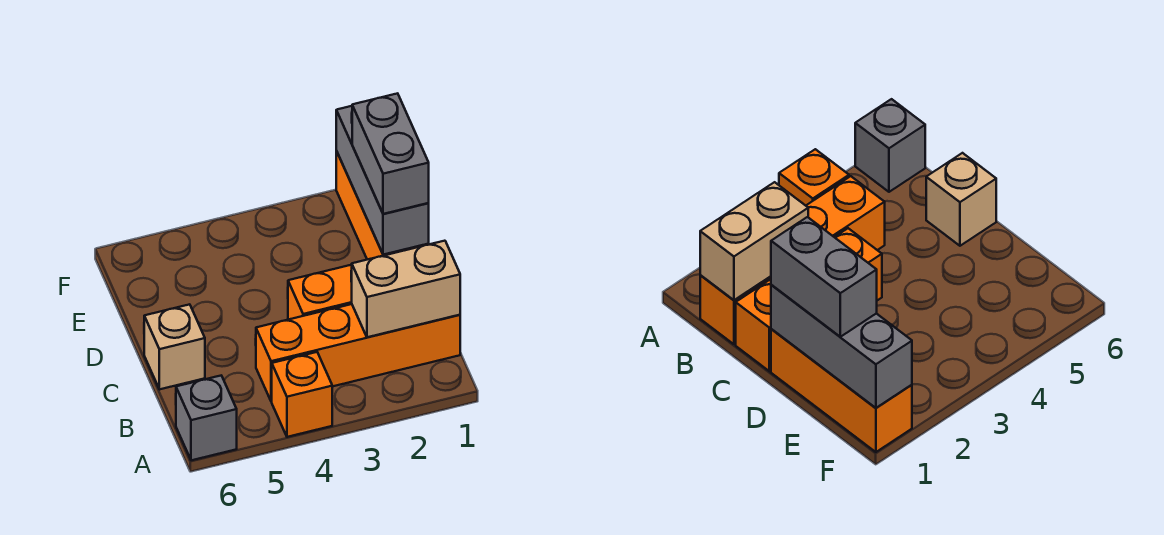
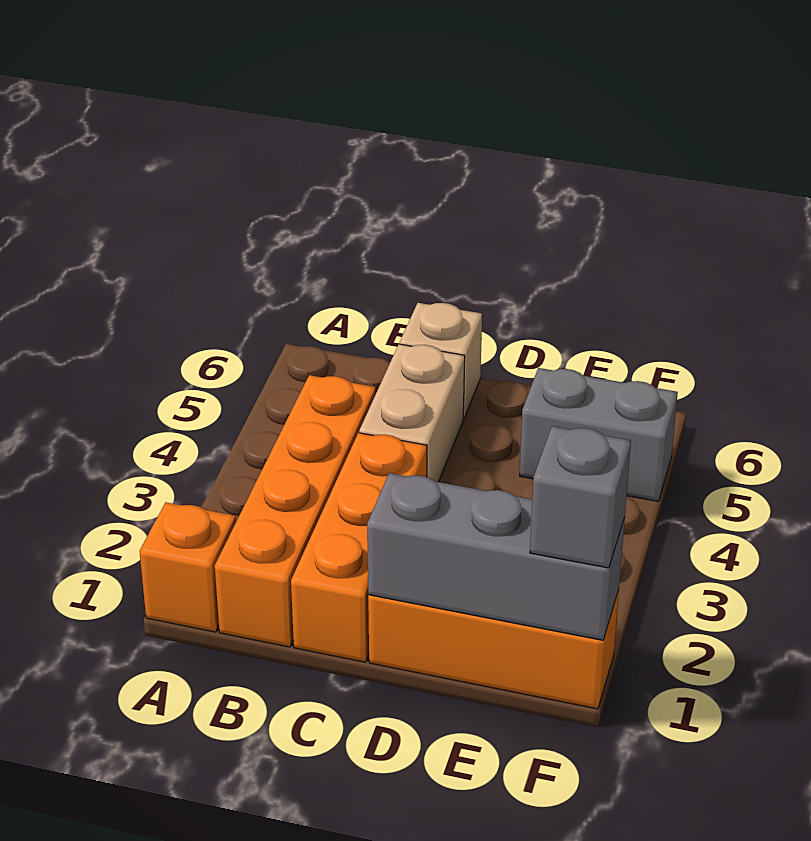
orange brick A4 level 1 -> orange brick A1 level 1
grey brick A6 level 1 -> grey brick F1 level 3
tan brick B1:B2 level 2 -> tan brick C4:C5 level 1
grey brick D1:E1 level 3 -> grey brick E5:F5 level 1

